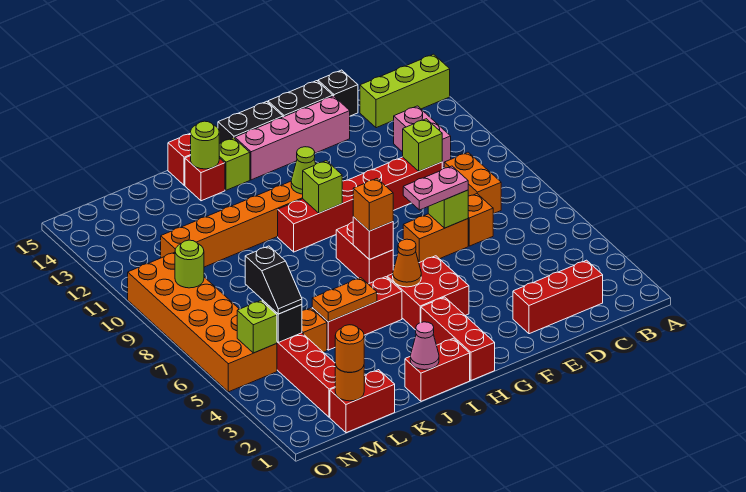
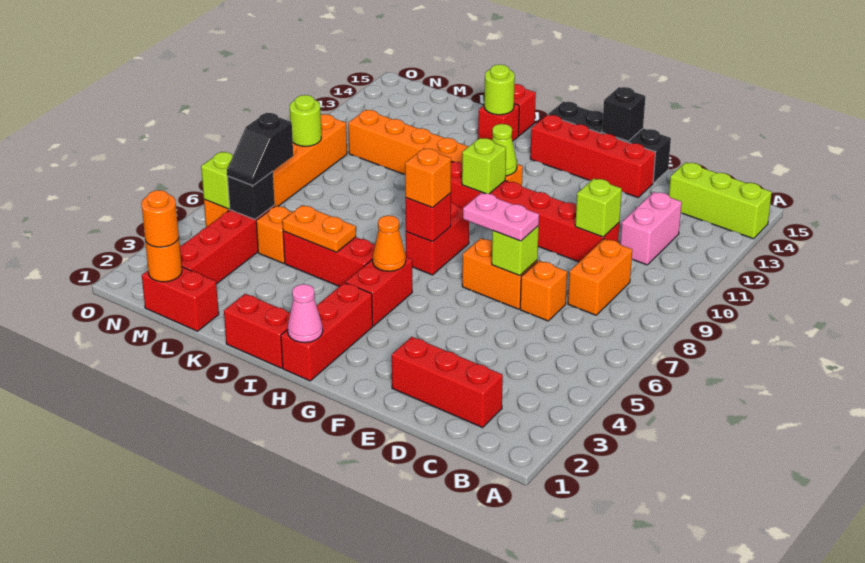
black brick D15 level 1 -> black brick F15 level 2
pink brick E14:H14 level 1 -> red brick E14:H14 level 1
red brick G4:H5 level 1 -> red brick H4:H5 level 1
lime brick I14 level 1 -> none
pink cone J1 level 2 -> pink cone H1 level 2
orange brick N5:O10 level 1 -> orange brick N5:N10 level 1

